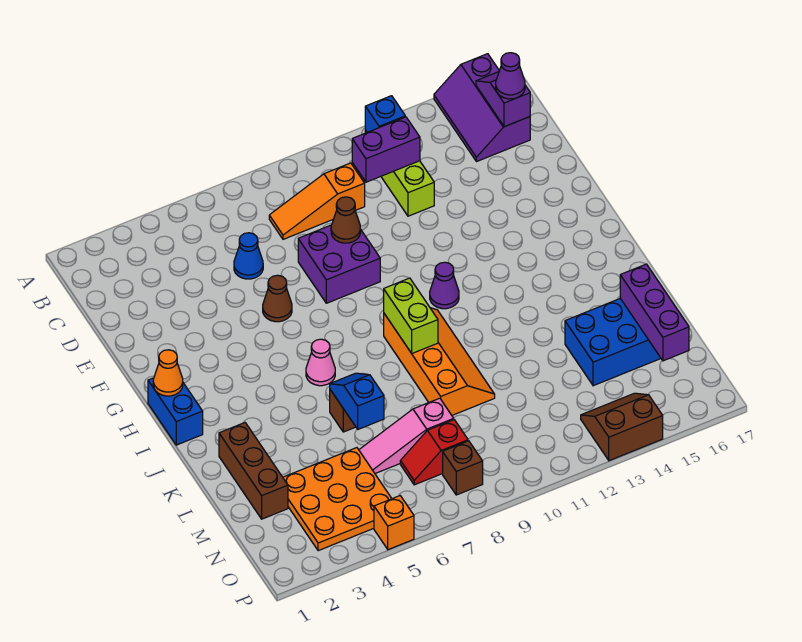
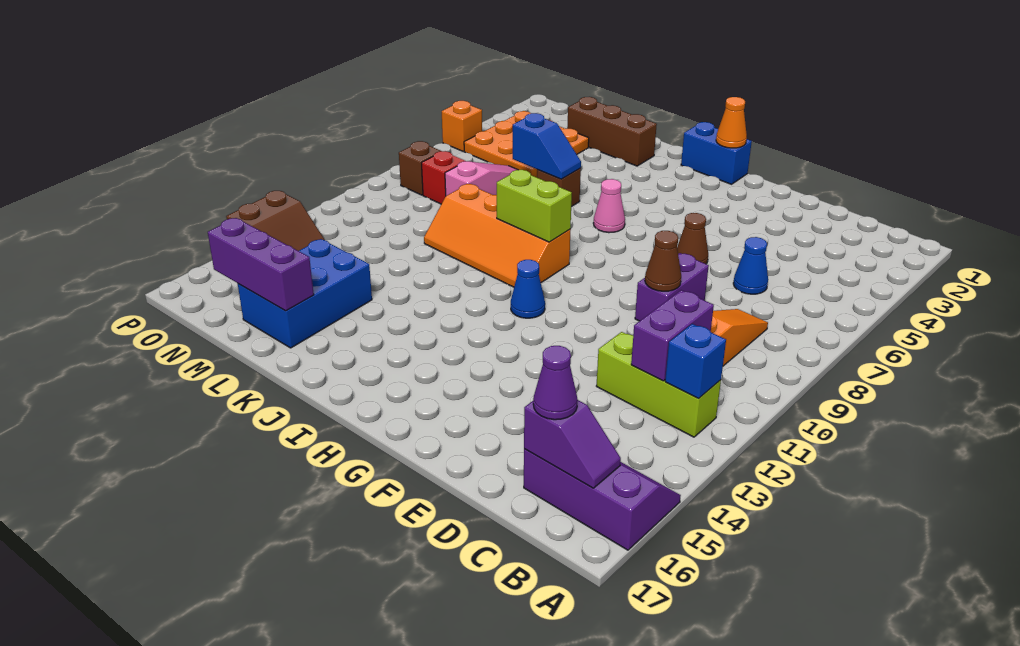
purple brick E8:F9 level 1 -> purple brick E8:E9 level 1
purple cone H11 level 1 -> blue cone H11 level 1

